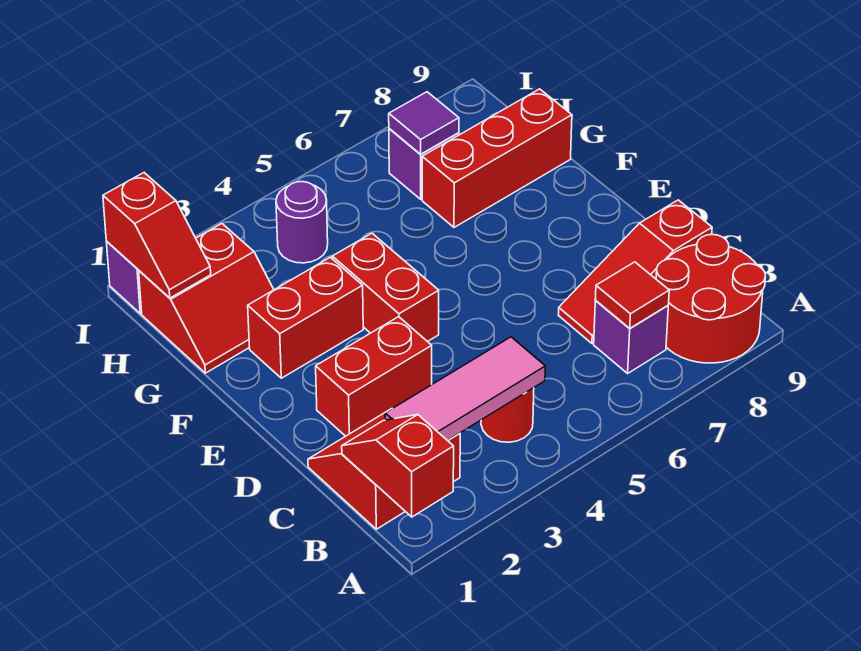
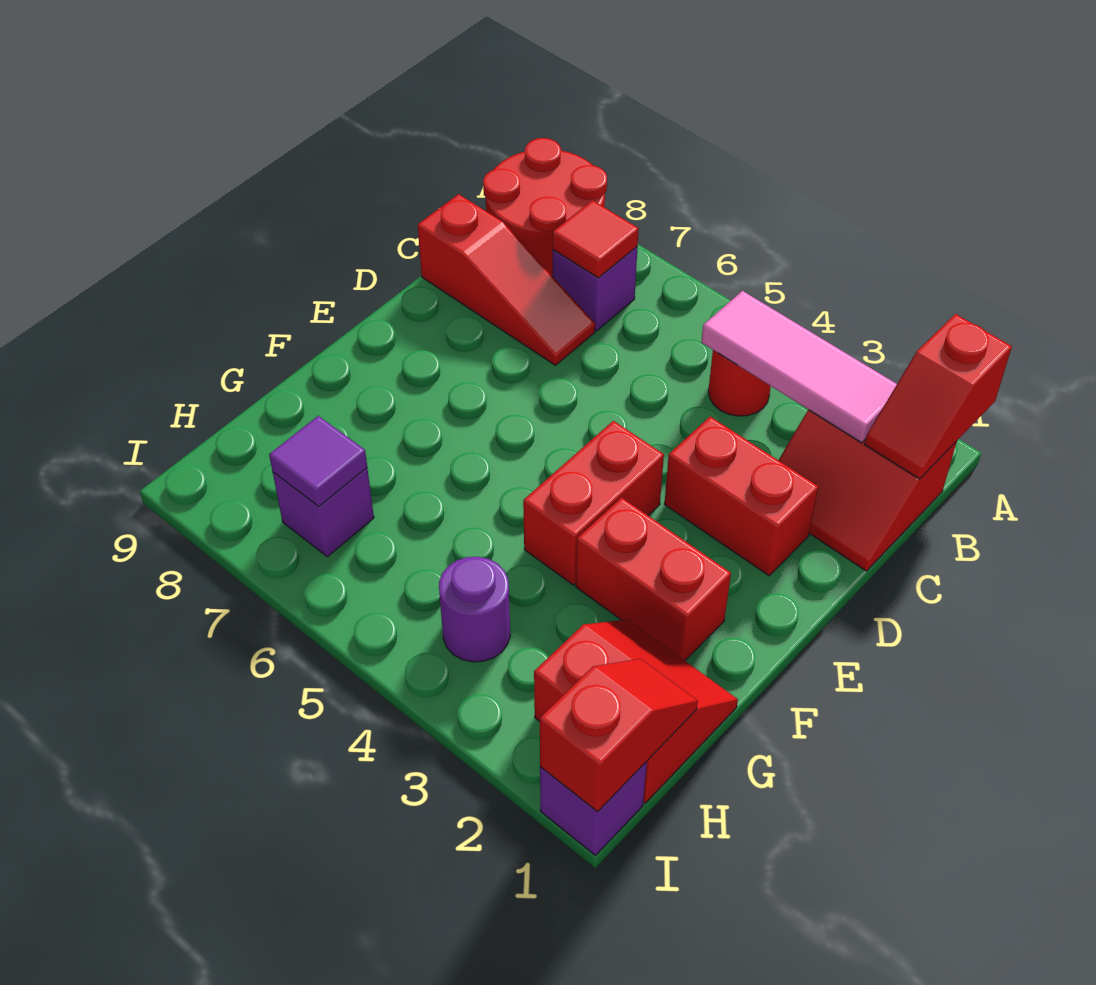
red brick G7:G9 level 1 -> none

